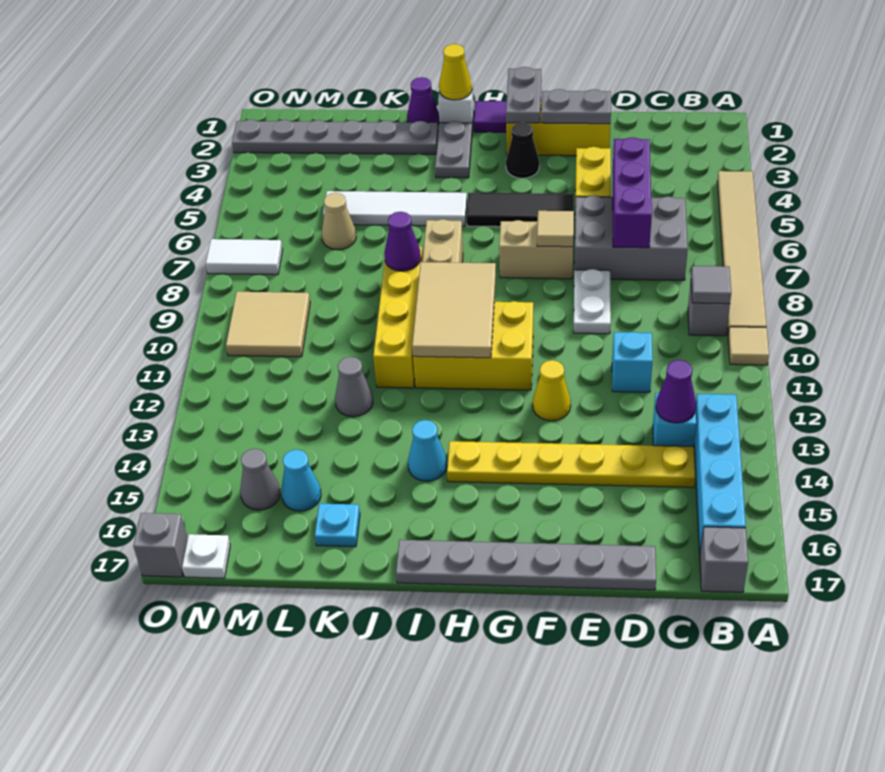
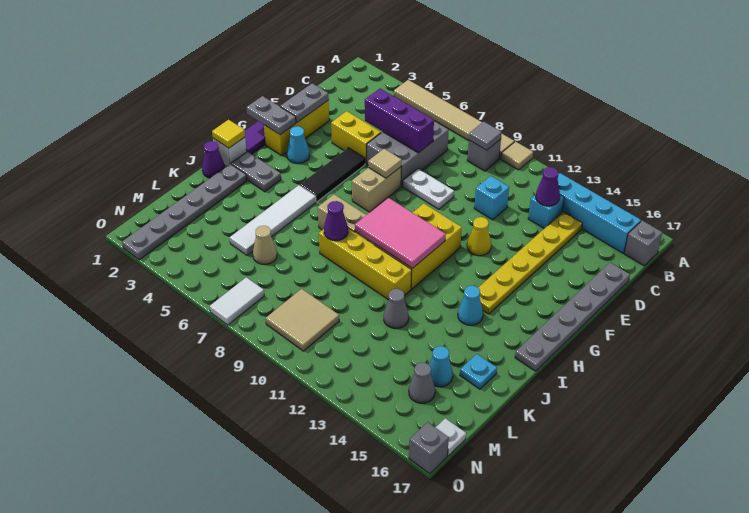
black cone G3 level 1 -> cyan cone G3 level 1
tan tile H9:I11 level 2 -> pink tile H9:I11 level 2
yellow cone I1 level 2 -> yellow tile I1 level 2

